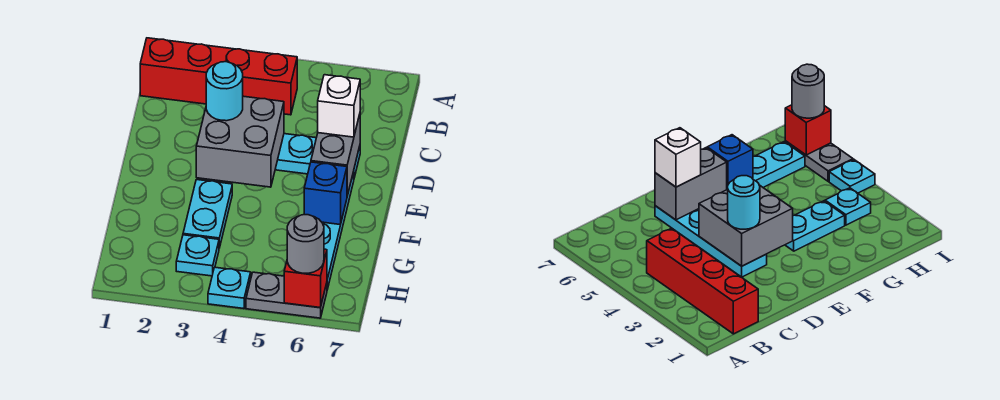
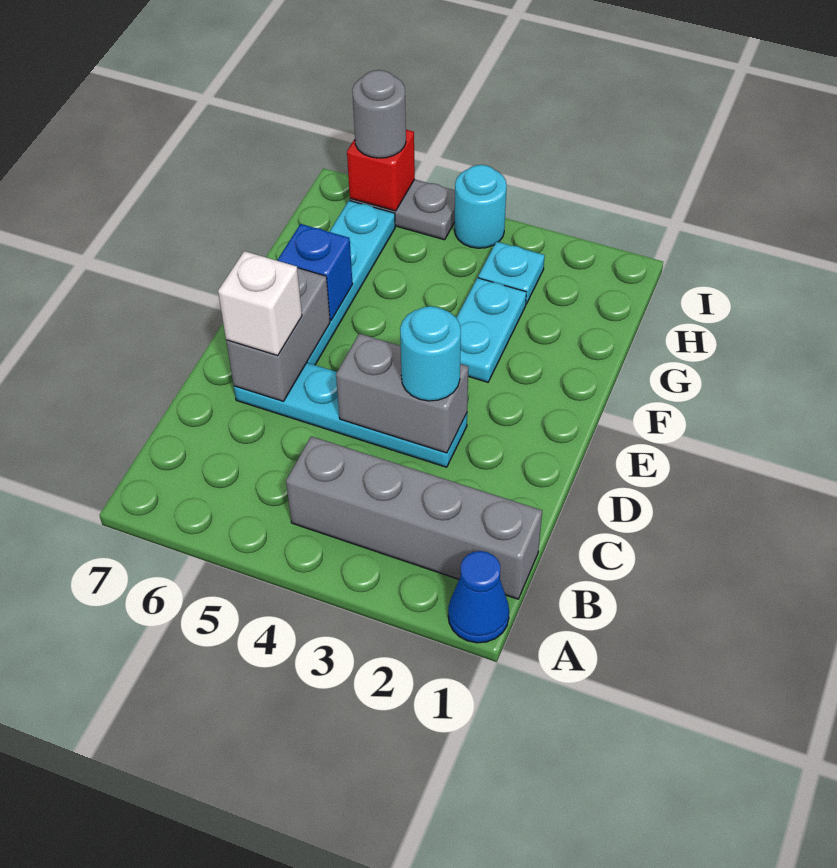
none -> blue cone A1 level 1
red brick B1:B4 level 1 -> grey brick B1:B4 level 1
grey brick D3:E4 level 2 -> grey brick D3:D4 level 2
cyan plate I4 level 1 -> cyan round brick I4 level 1

